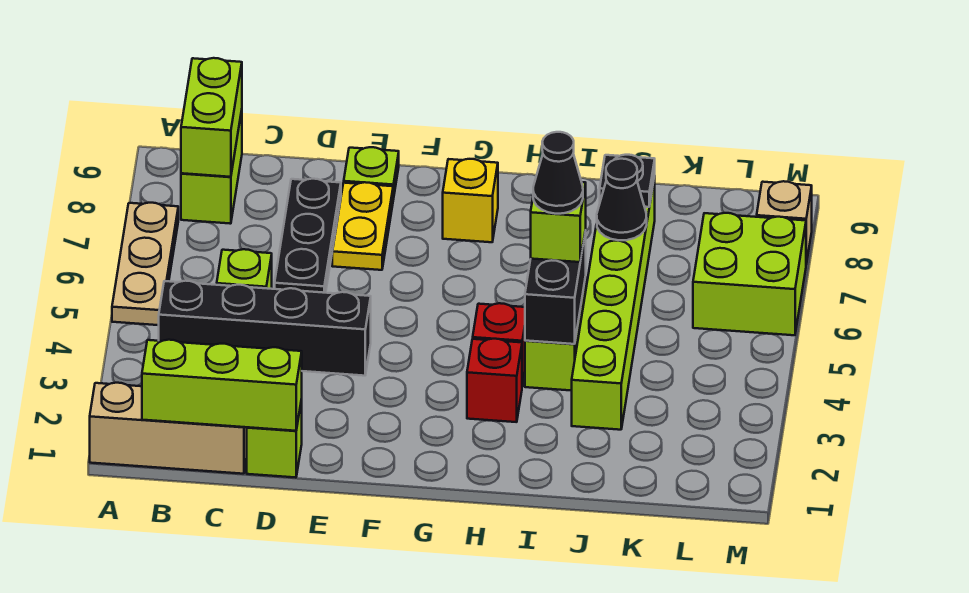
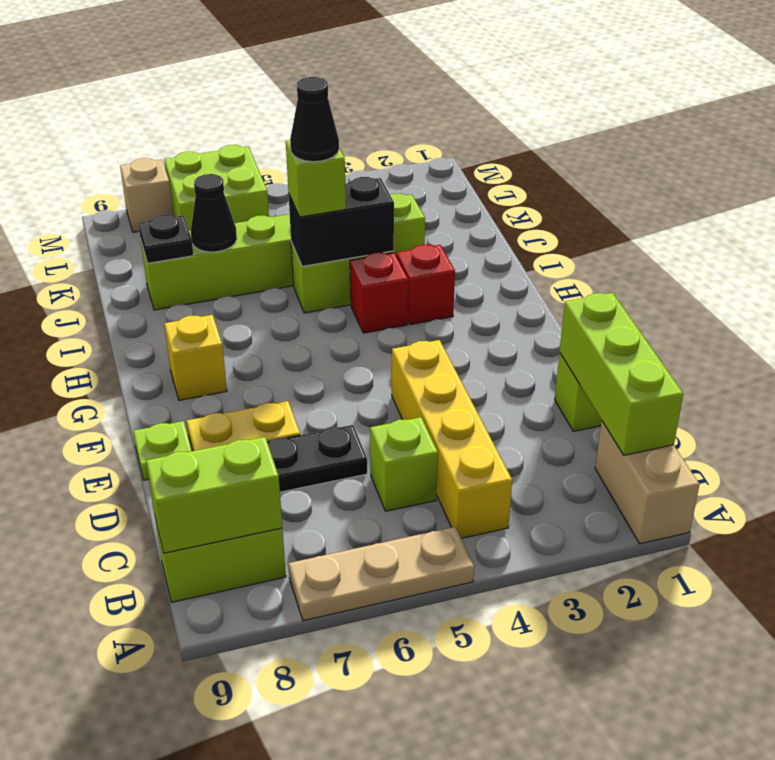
tan brick A1:C1 level 1 -> tan brick A1:B1 level 1
black brick B4:E4 level 1 -> yellow brick B4:E4 level 1

